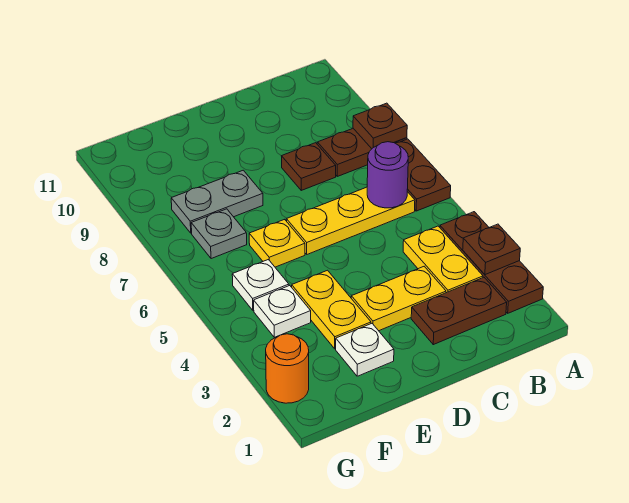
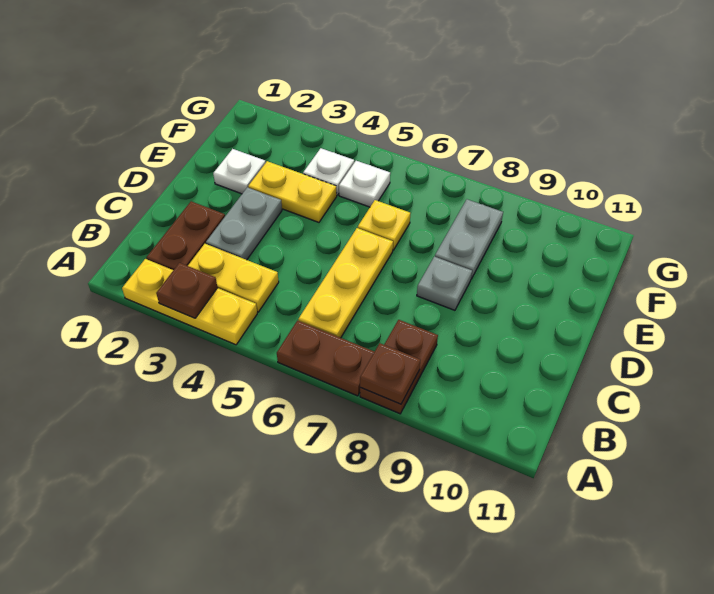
brown plate A2:A4 level 1 -> yellow plate A2:A4 level 1
purple round brick B6 level 2 -> none
yellow plate C3:D3 level 1 -> grey plate C3:D3 level 1
brown plate C8 level 1 -> none
grey plate F7 level 1 -> grey plate D8 level 1
orange round brick G2 level 1 -> none

